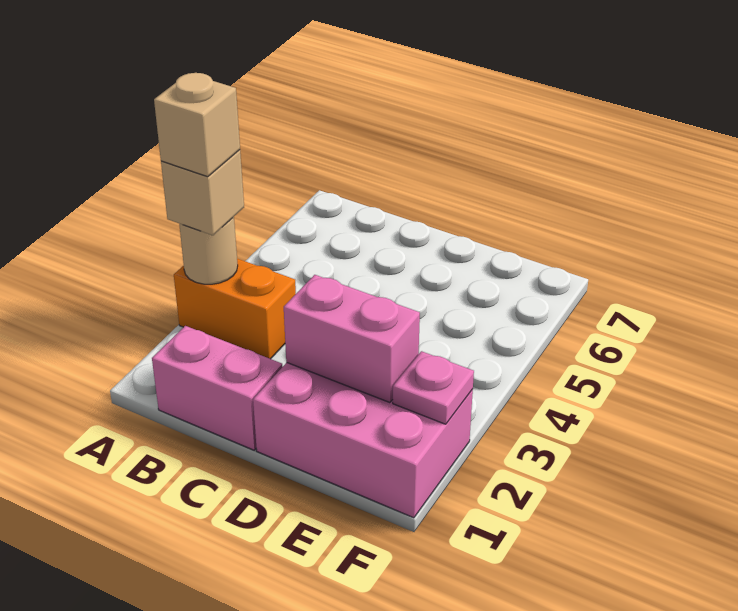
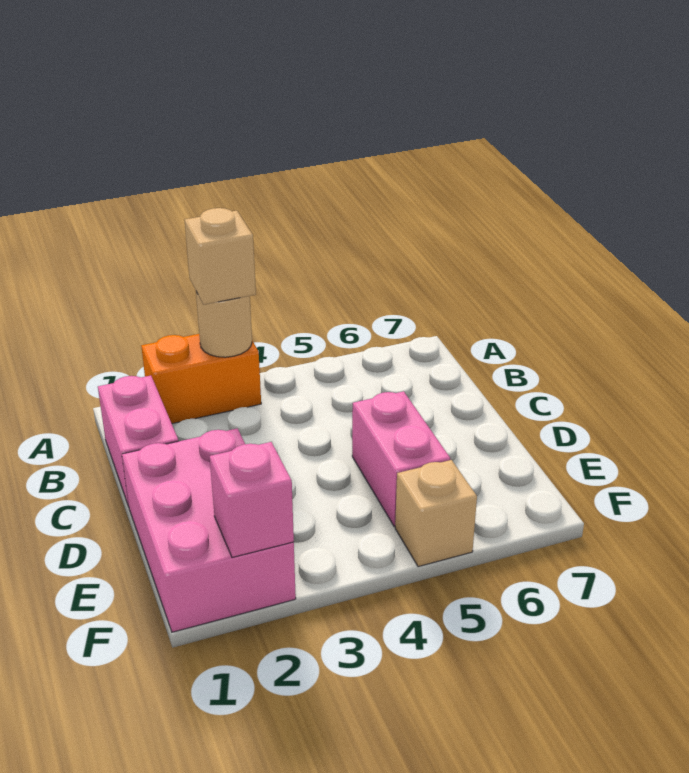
orange brick A3:B3 level 1 -> orange brick A2:A3 level 1
tan brick A3 level 4 -> tan brick F5 level 1
pink brick D2:E2 level 2 -> pink brick D5:E5 level 1
pink plate F2 level 2 -> pink brick F2 level 2

